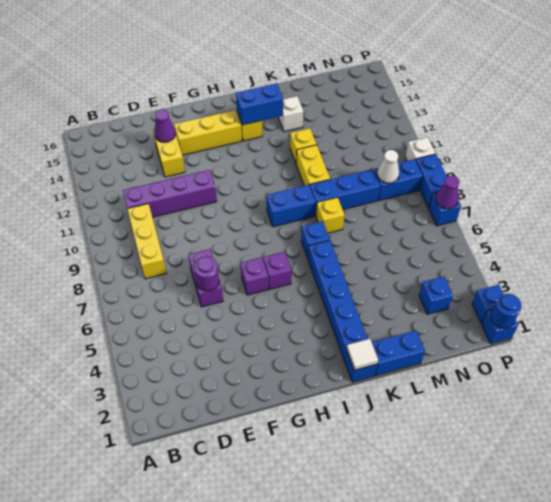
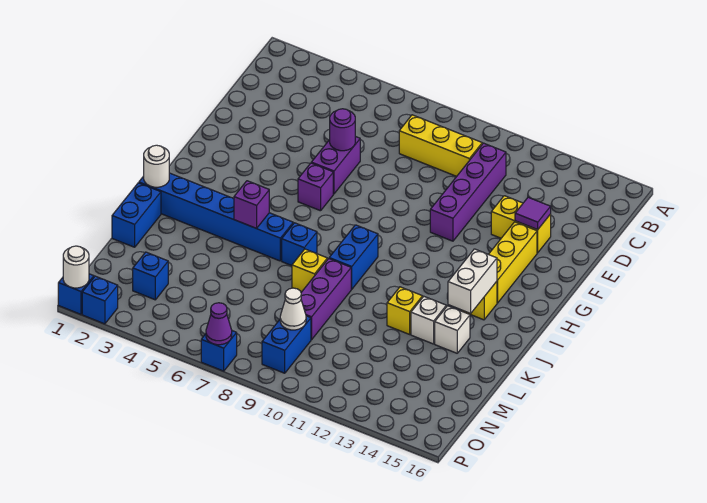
purple brick E6:E7 level 1 -> purple brick E6:F6 level 1
purple cone E14 level 2 -> purple tile E14 level 2
purple brick H6 level 1 -> purple brick J5 level 2
blue brick I14:J14 level 2 -> white brick I14:J14 level 2
white tile J1 level 2 -> white round brick J1 level 2
blue brick K9:M9 level 1 -> purple brick K9:M9 level 1
yellow brick K10:K11 level 1 -> none
blue round brick P1 level 2 -> white round brick P1 level 2
blue brick P8:P9 level 1 -> none
white brick P10 level 1 -> white brick K13 level 1

